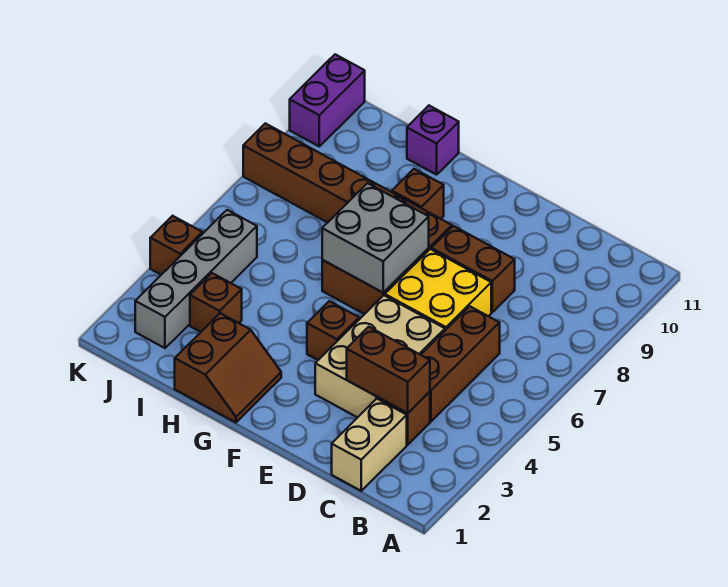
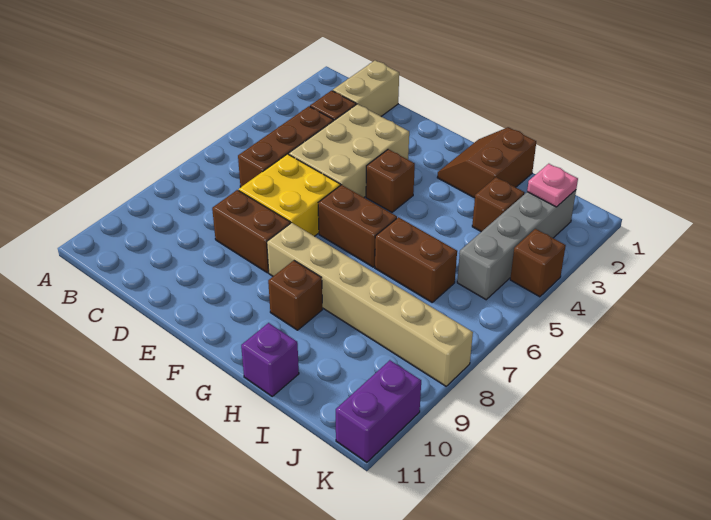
brown brick C3:D3 level 2 -> brown brick H6:I6 level 1
grey brick F6:G7 level 2 -> none
brown brick F8:K8 level 1 -> tan brick F8:K8 level 1
none -> pink plate J2 level 2

